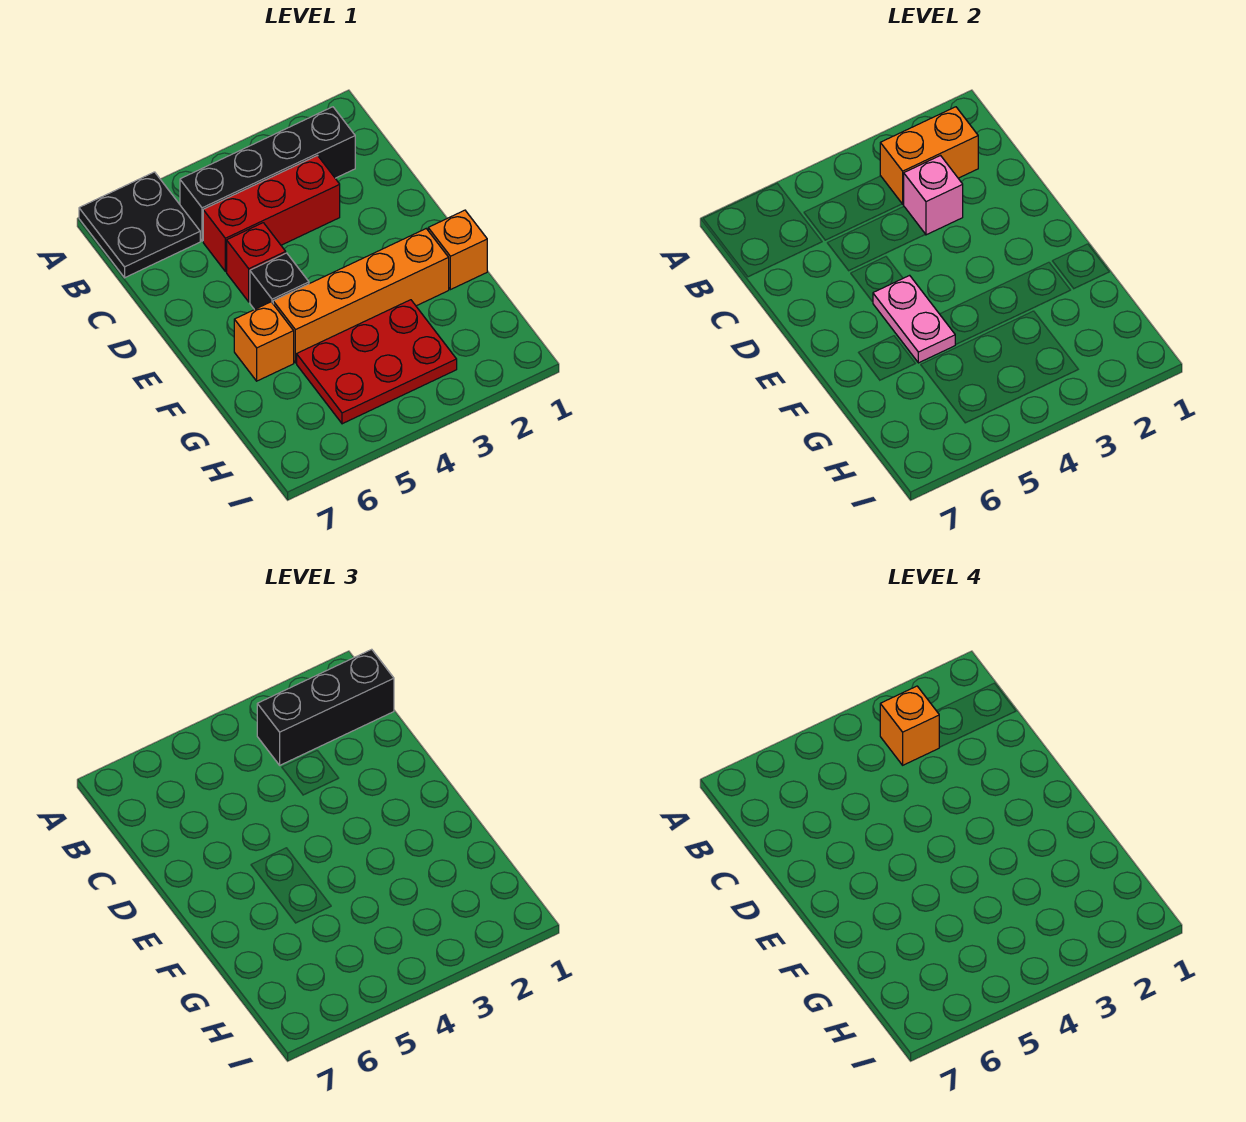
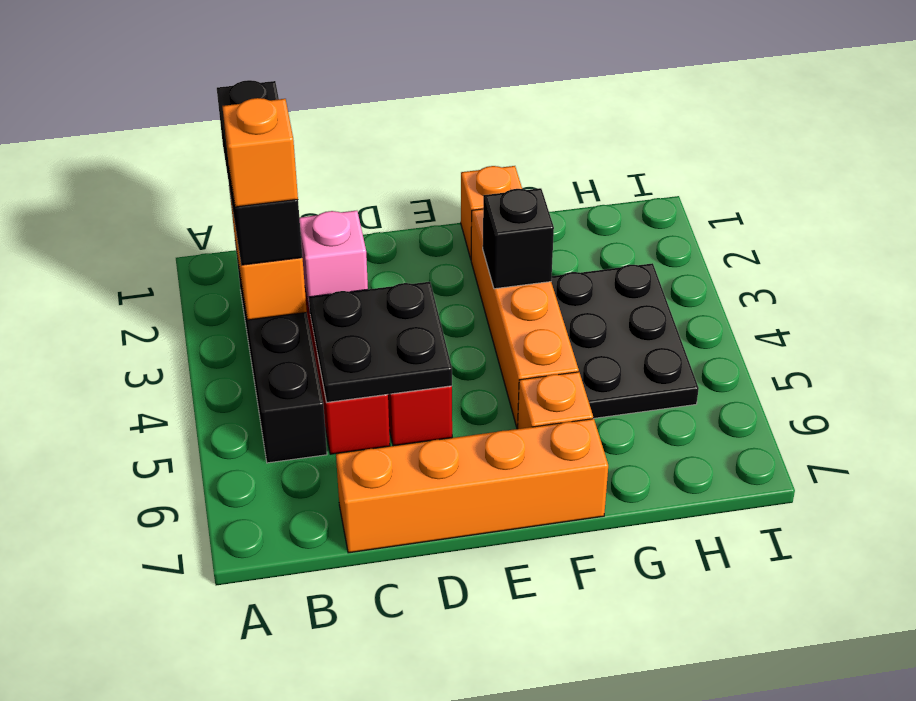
black plate A6:B7 level 1 -> black plate C4:D5 level 2
none -> orange brick C7:F7 level 1
black brick E5 level 1 -> black brick F3 level 2
pink plate E5:F5 level 2 -> none
red plate G3:H5 level 1 -> black plate G3:H5 level 1

